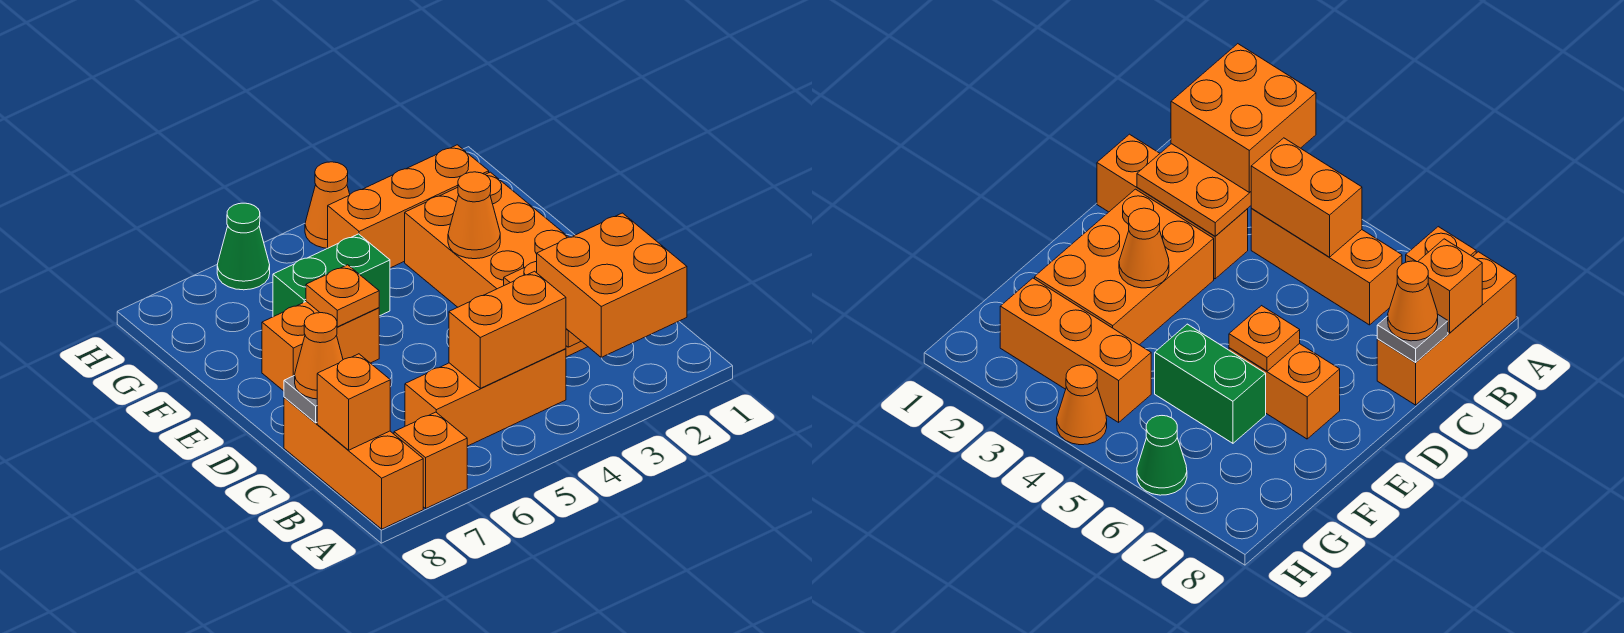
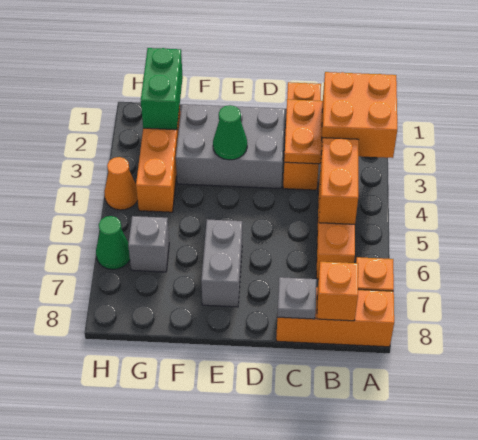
orange cone C8 level 3 -> none
orange brick D2:F3 level 1 -> grey brick D2:F3 level 1
orange cone E3 level 2 -> green cone E3 level 2
orange brick E6:E7 level 1 -> grey brick E6:E7 level 1
orange plate E6 level 2 -> none
green brick F5:F6 level 1 -> green brick G1:G2 level 2
none -> grey brick G6 level 1

